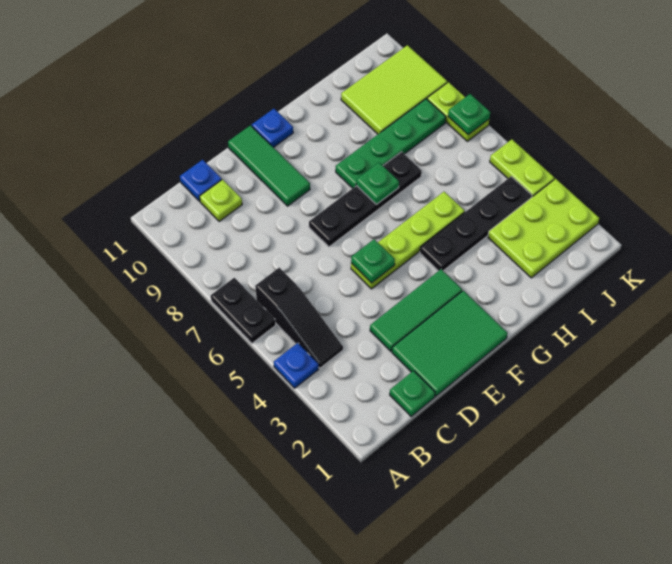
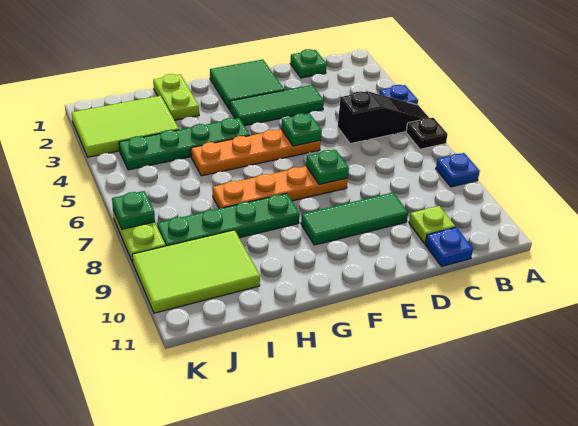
black plate A6:A7 level 1 -> black plate A6 level 1
black slope B4:B6 level 1 top 6 -> black slope A5:C5 level 1 top C
green tile D1:F2 level 1 -> green tile E1:F2 level 1
lime plate E5:H5 level 1 -> orange plate E5:H5 level 1
black plate E7:H7 level 1 -> orange plate E7:H7 level 1
green tile E9:E11 level 1 -> green tile D9:F9 level 1
blue plate F11 level 1 -> blue plate A8 level 1
black plate G4:J4 level 1 -> green plate G4:J4 level 1
green plate G7 level 2 -> green plate E7 level 2
lime plate I2:K3 level 1 -> lime tile I2:K3 level 1
lime plate K4:K5 level 1 -> lime plate H1:H2 level 1

